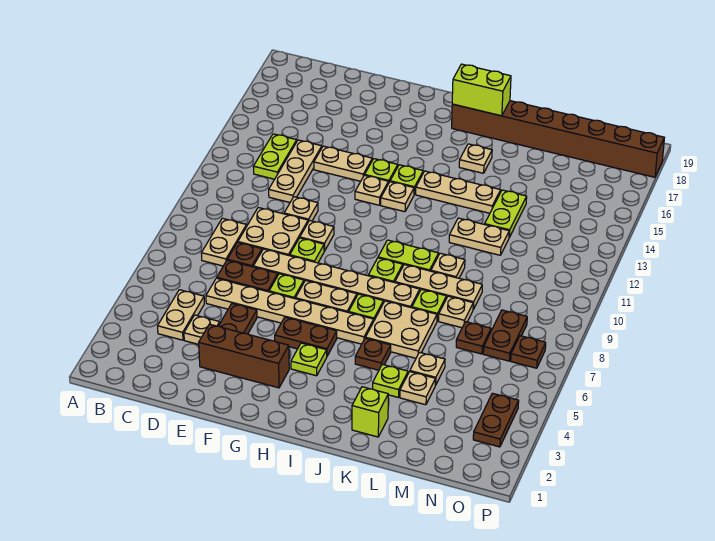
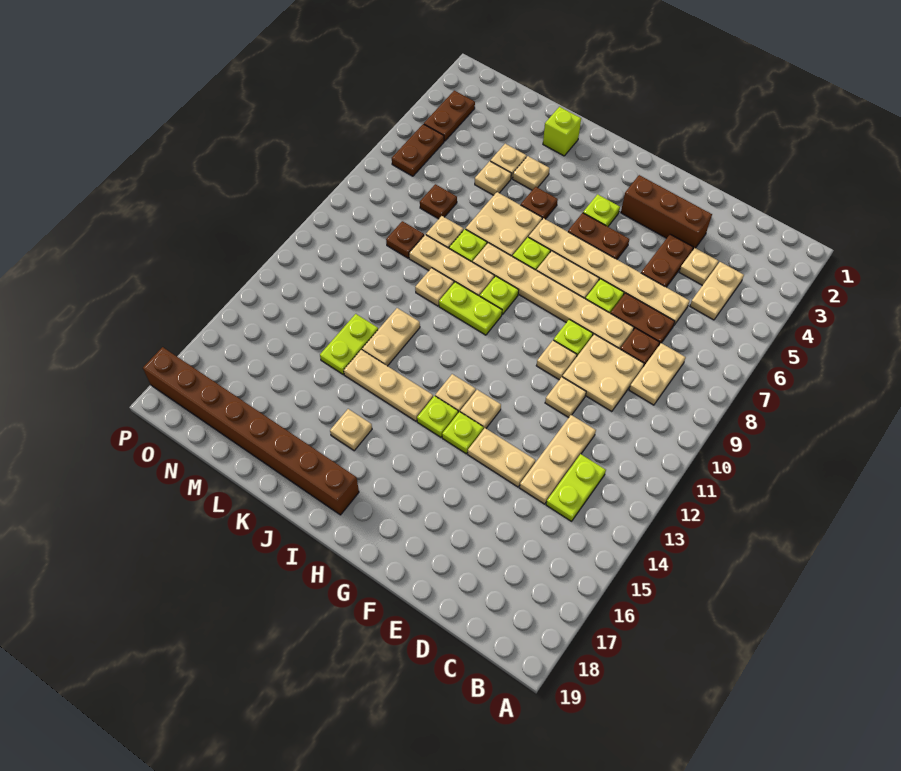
lime brick I18:J18 level 2 -> none
lime plate K4 level 1 -> tan plate K4 level 1
tan plate K12:L12 level 1 -> tan plate K12:K13 level 1
brown plate N7:N8 level 1 -> brown plate O5:O6 level 1
brown plate O7 level 1 -> brown plate M9 level 1

